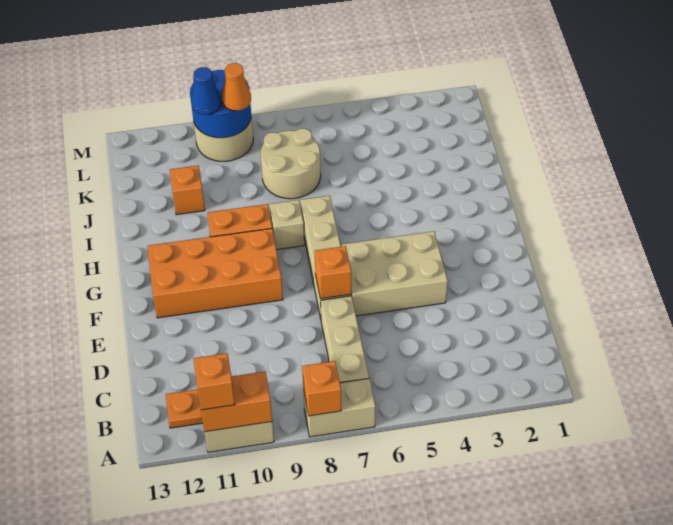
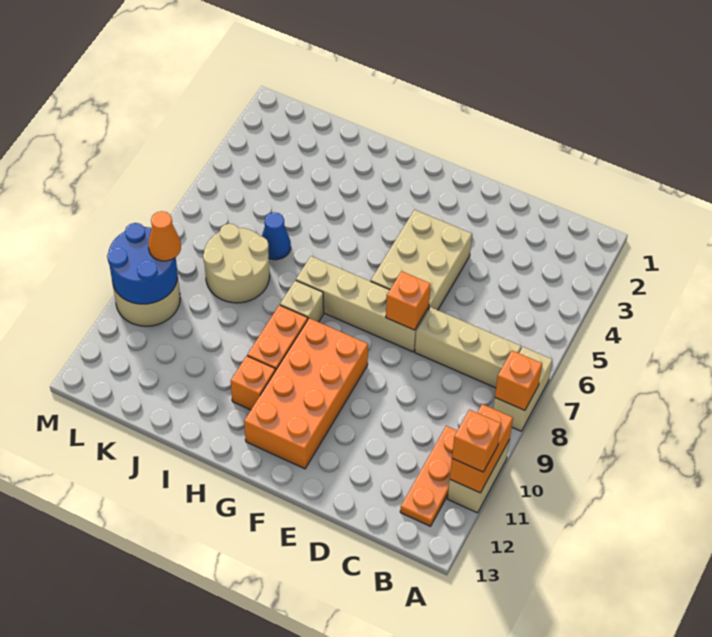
orange brick J11 level 1 -> orange brick H11 level 1
blue cone L10 level 3 -> blue cone J6 level 1

